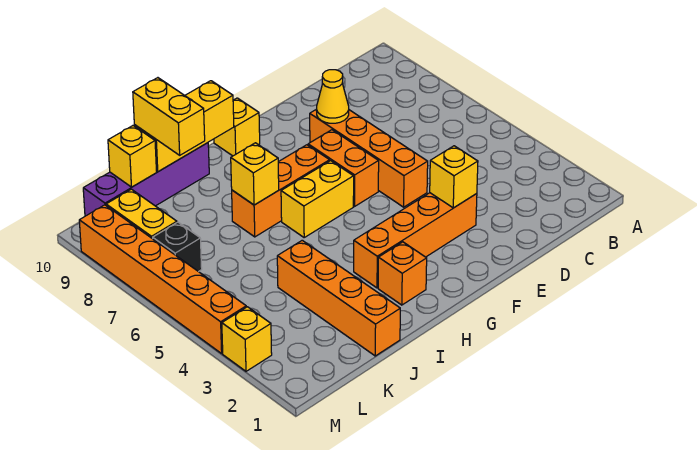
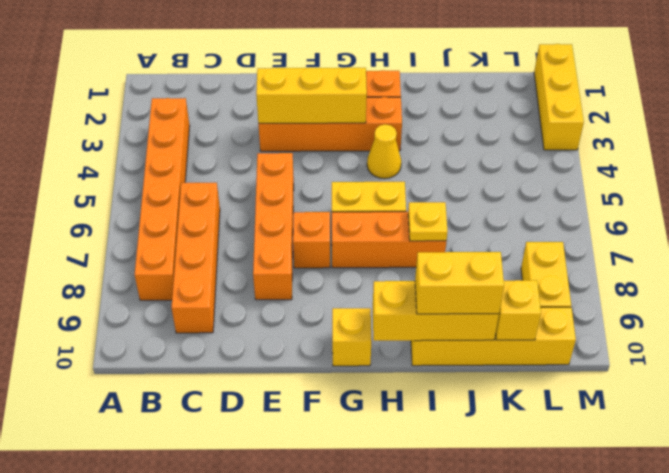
yellow brick E3 level 2 -> yellow brick E3:G3 level 2
yellow cone E8 level 2 -> yellow cone H4 level 1
orange brick F6:F7 level 1 -> orange brick F7 level 1
yellow brick I7 level 2 -> yellow plate I7 level 2
purple brick I10:L10 level 1 -> yellow brick I10:L10 level 1
orange brick J1:J4 level 1 -> orange brick C6:C9 level 1
yellow brick J9:J10 level 3 -> yellow brick I10:J10 level 3
black brick L7 level 1 -> none
yellow brick M3 level 1 -> yellow brick M1:M3 level 1
orange brick M4:M9 level 1 -> orange brick B3:B8 level 1

